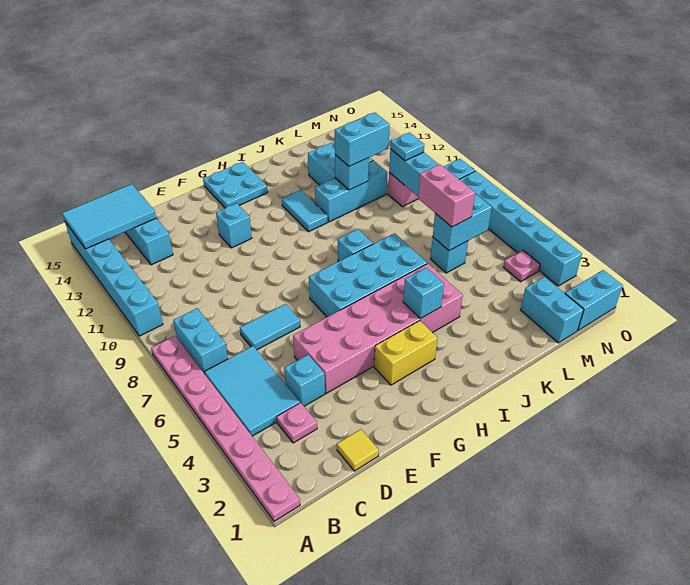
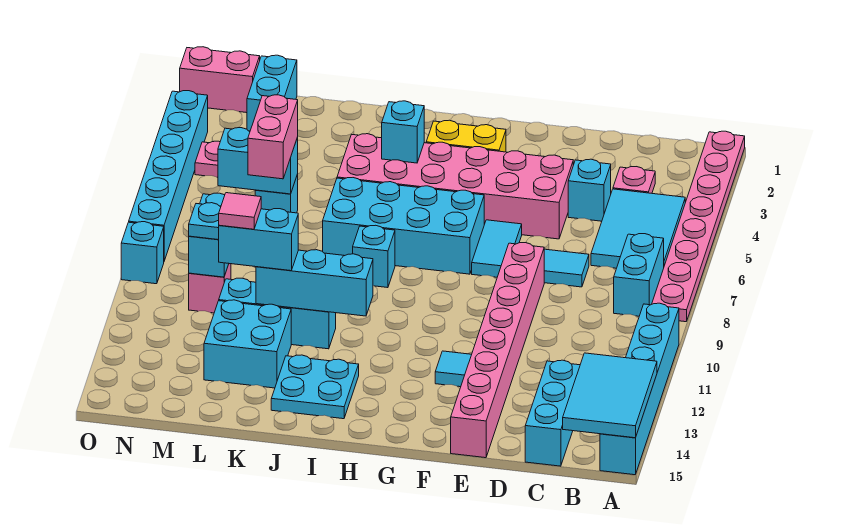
cyan tile A14:C15 level 2 -> cyan tile A13:B15 level 2
yellow tile D1 level 1 -> none
none -> pink brick E8:E15 level 1
cyan brick F12 level 1 -> cyan tile F12 level 1
cyan plate G14:H15 level 1 -> cyan plate I13:J14 level 1
cyan tile I11:I12 level 1 -> cyan tile F6:F7 level 1
cyan brick K11 level 2 -> cyan brick I11:K11 level 2
none -> pink tile L11 level 4
cyan brick N1:O1 level 1 -> pink brick N1:O1 level 1

